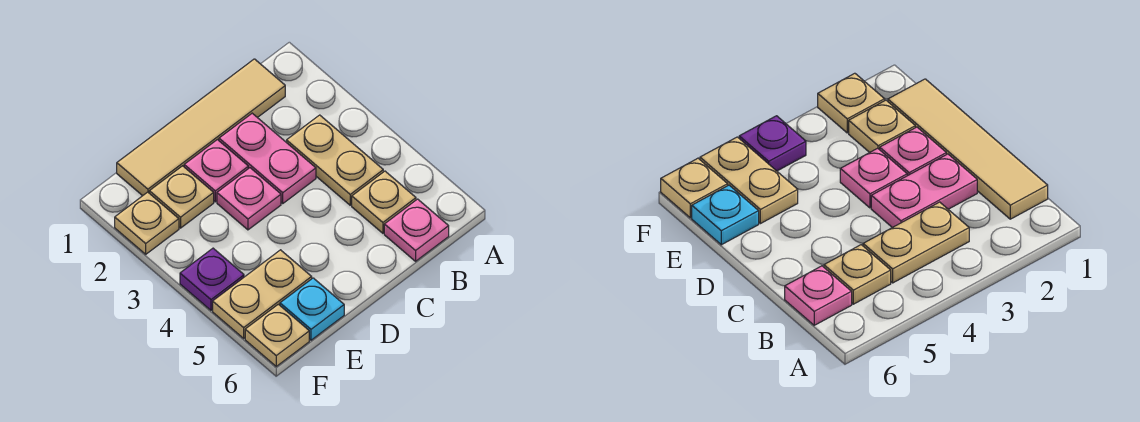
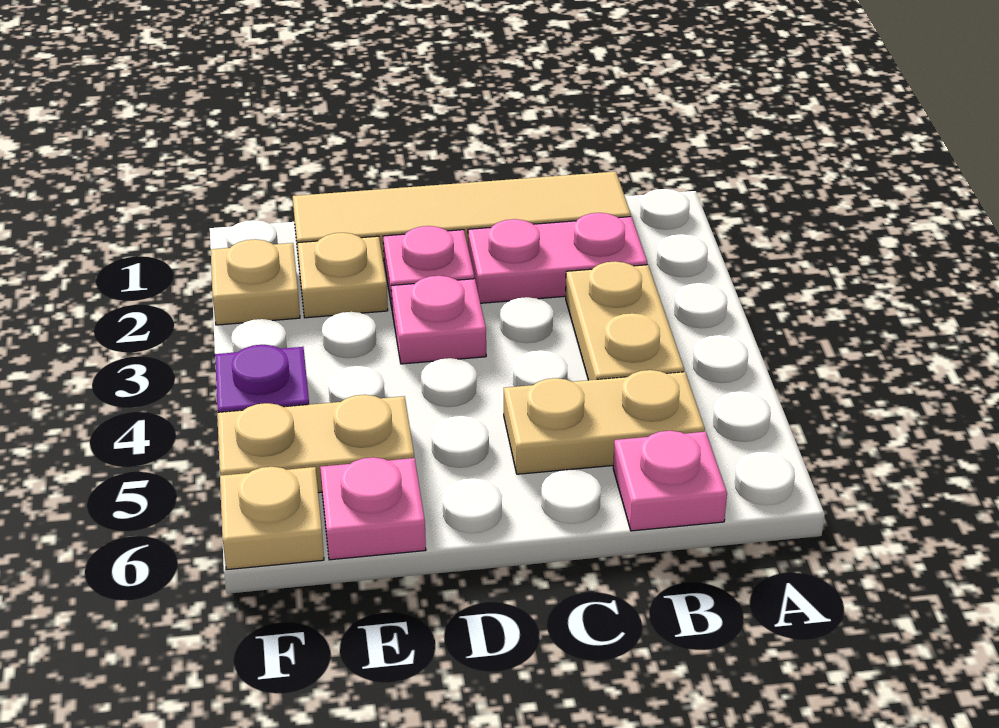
tan plate B5 level 1 -> tan plate B5:C5 level 1
pink plate C2:C3 level 1 -> pink plate B2:C2 level 1
cyan plate E6 level 1 -> pink plate E6 level 1

